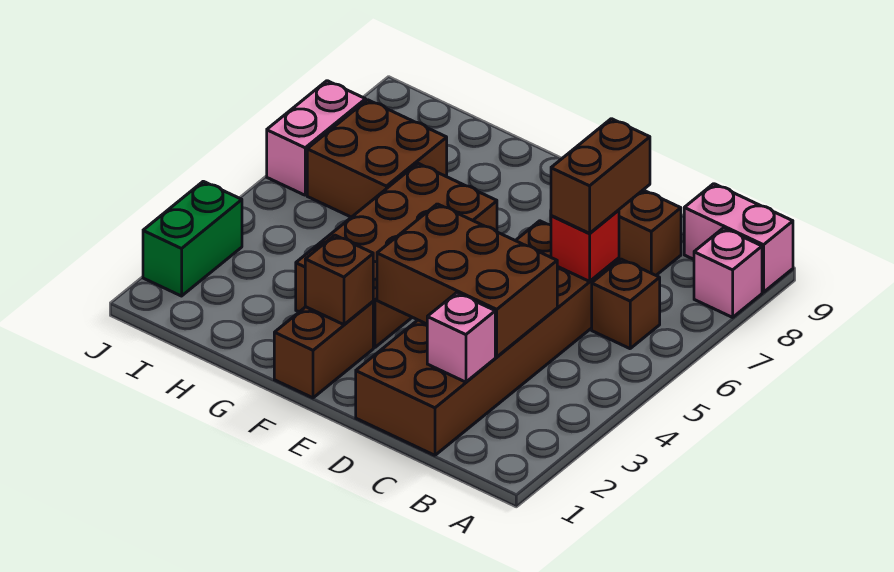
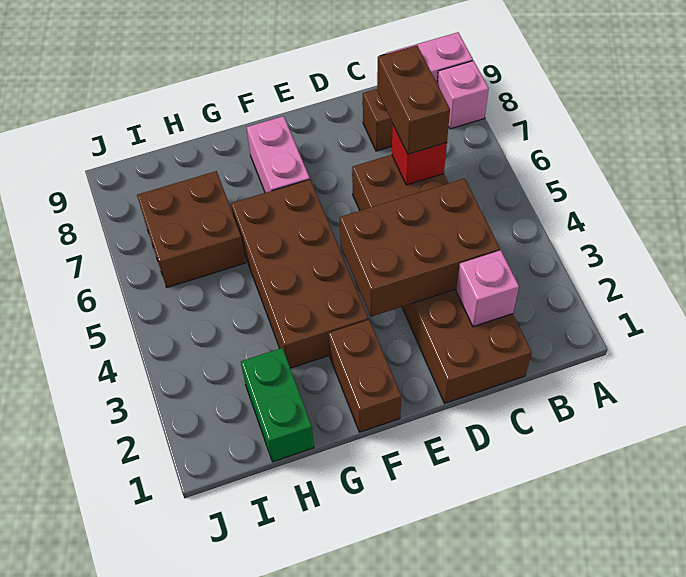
brown brick B6 level 1 -> none
brown brick F2 level 2 -> none
green brick J2:J3 level 1 -> green brick H1:H2 level 1
pink brick J6:J7 level 1 -> pink brick F7:F8 level 1

